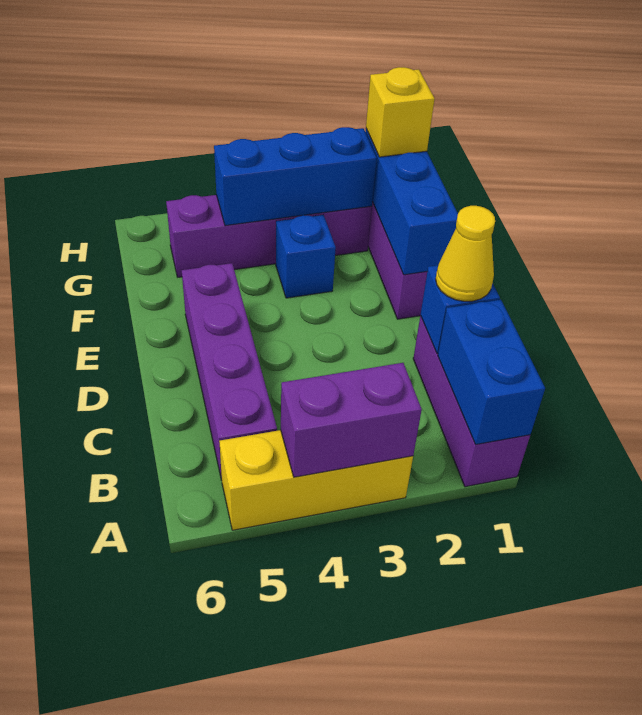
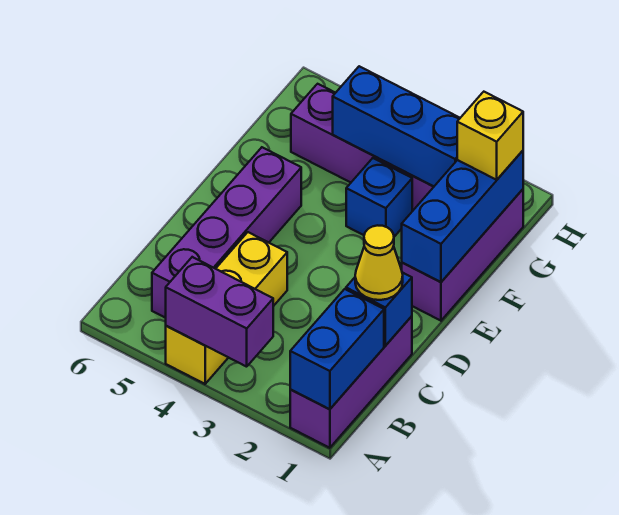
yellow brick A3:A5 level 1 -> yellow brick A4:C4 level 1

